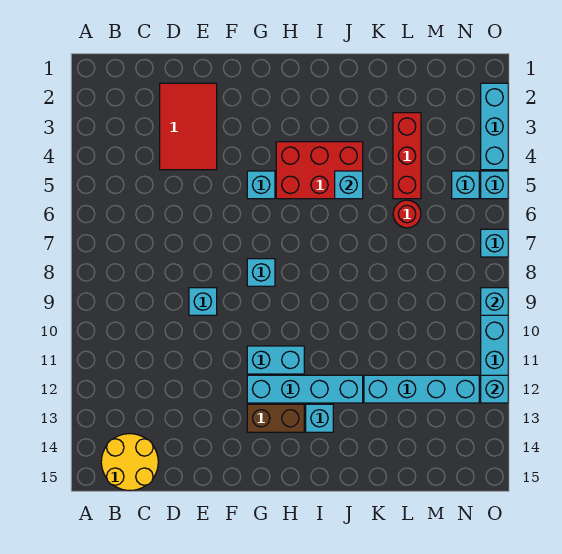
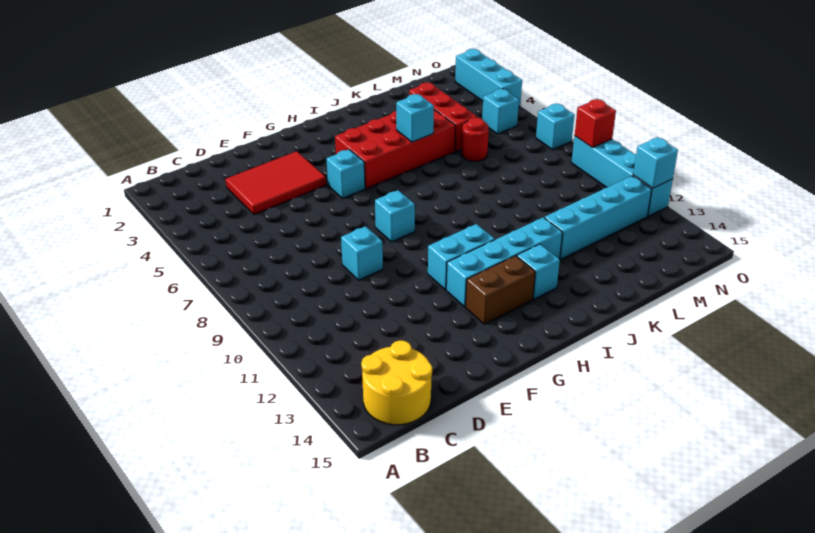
red tile D2:E4 level 1 -> red tile D3:F4 level 1
red brick H4:J5 level 1 -> red brick H4:K5 level 1
cyan brick O5 level 1 -> none
cyan brick O9 level 2 -> red brick O9 level 2

